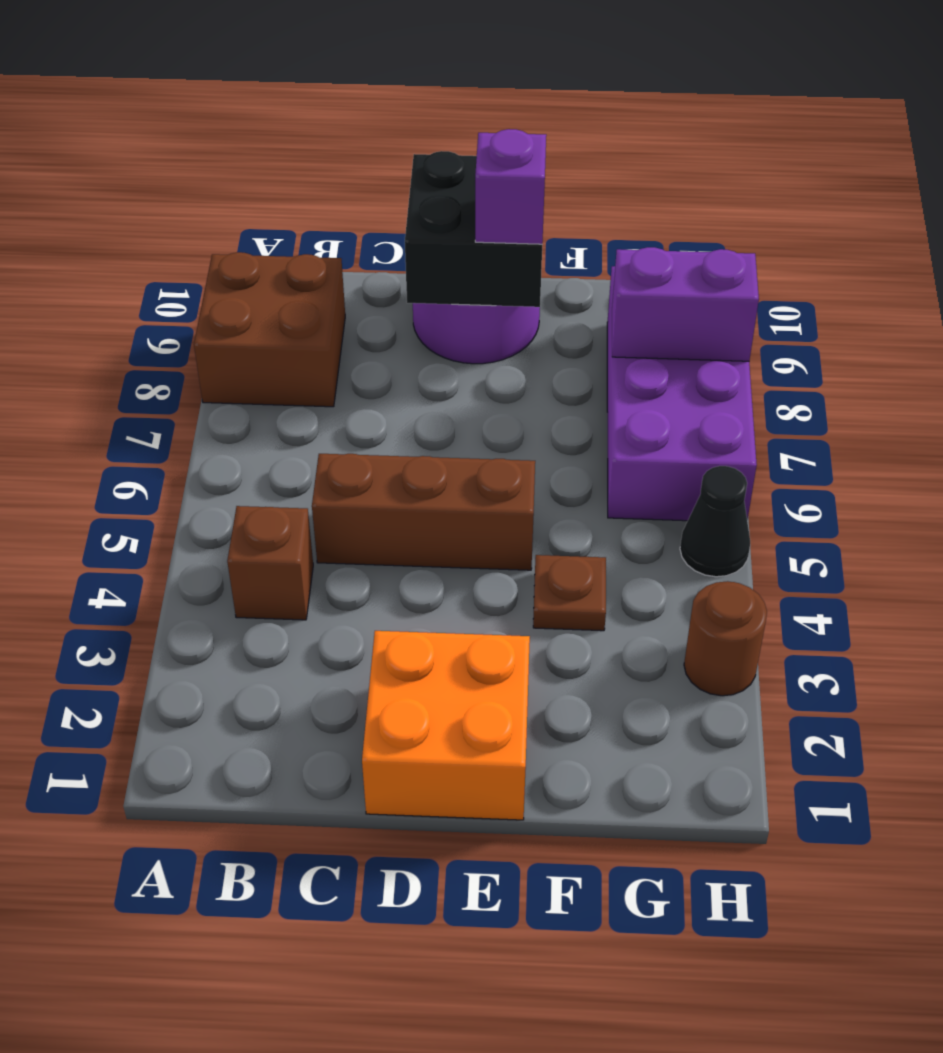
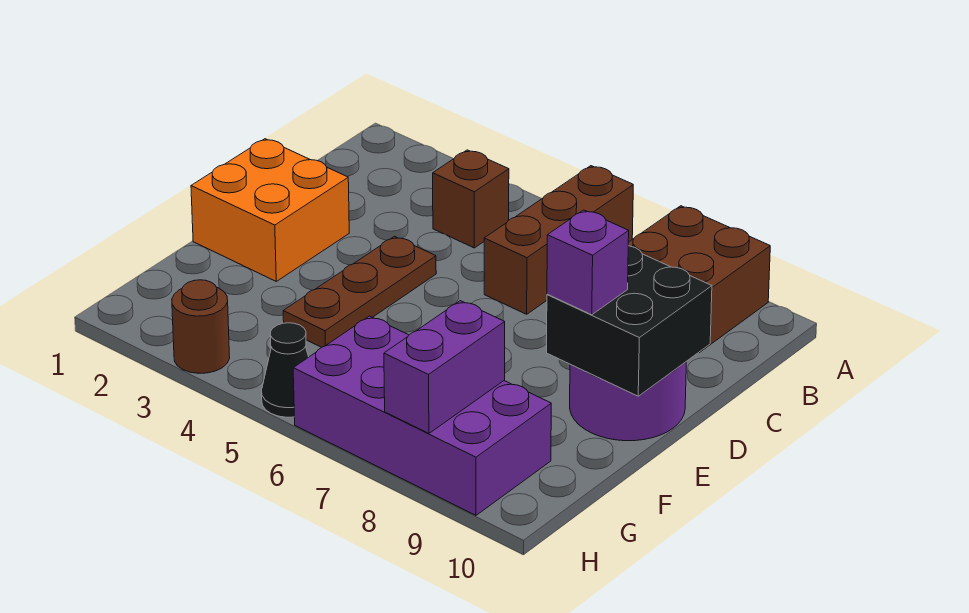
brown brick C5:E5 level 1 -> brown brick A6:C6 level 1
brown plate F4 level 1 -> brown plate D4:F4 level 1

